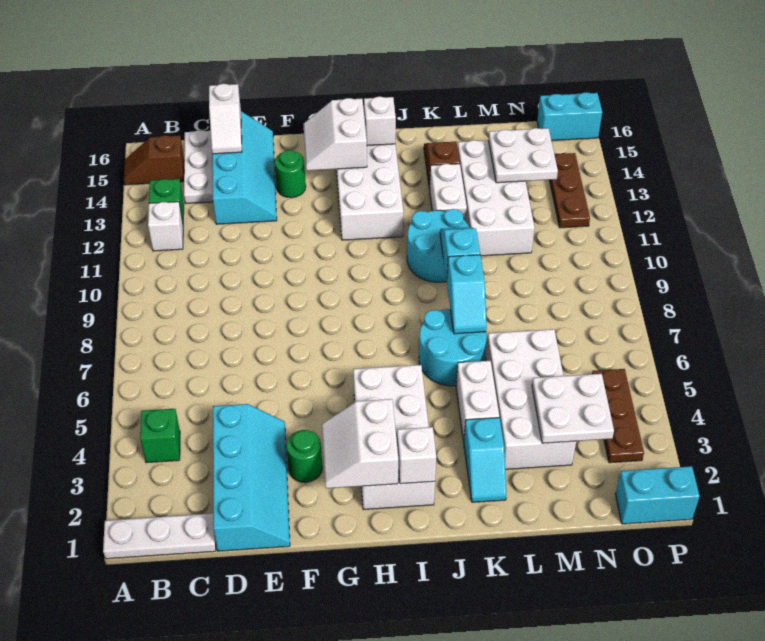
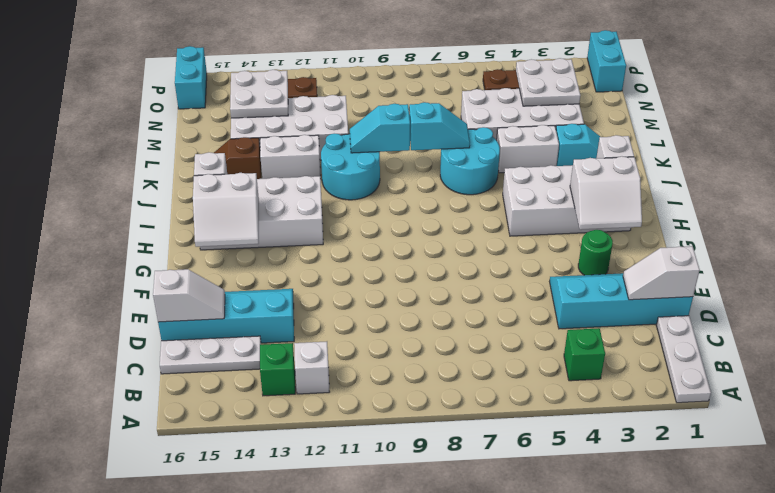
brown slope A15:B15 level 1 top B -> none
none -> white slope D1:D2 level 2 top 1
green round brick F14 level 1 -> none

